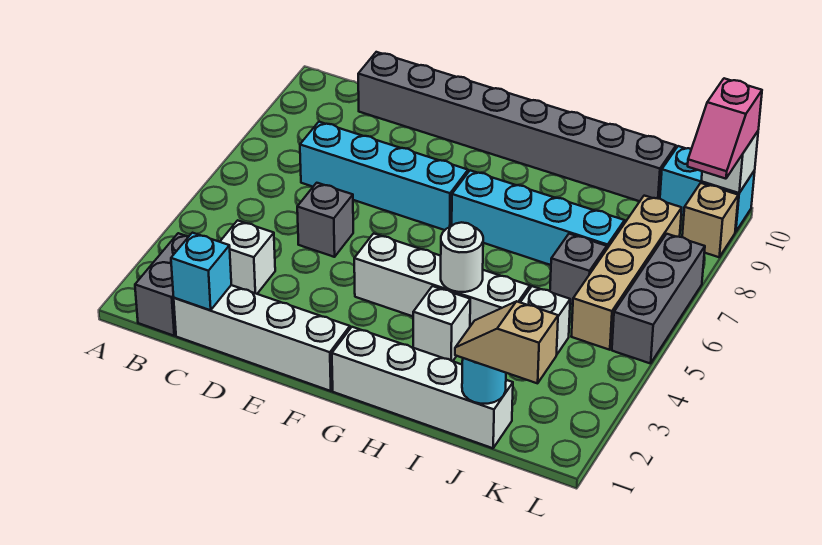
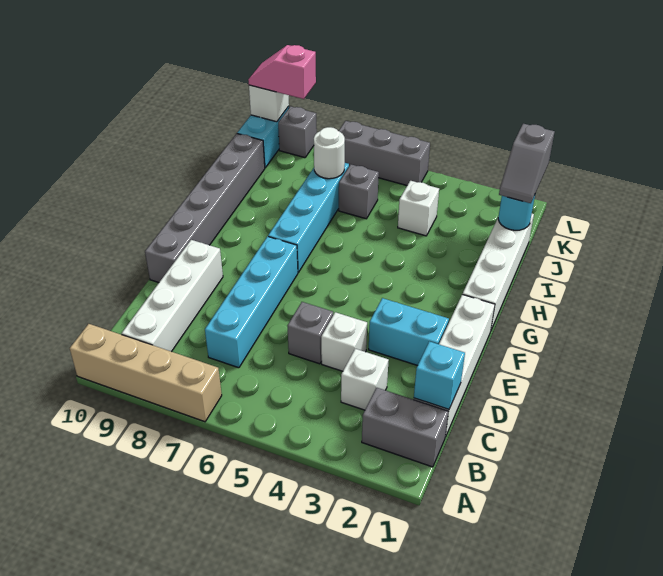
grey brick C10:J10 level 1 -> grey brick E10:J10 level 1
none -> cyan brick E2:E3 level 1
white brick F4:I4 level 1 -> white brick B9:E9 level 1
white brick H3 level 1 -> white brick D4 level 1
white round brick H4 level 2 -> white round brick J7 level 2
tan slope J1:K1 level 3 top K -> grey slope J1:K1 level 3 top K
tan brick K5:K8 level 1 -> tan brick A7:A10 level 1
tan brick L9 level 1 -> grey brick L9 level 1
pink slope L9:L10 level 3 top 10 -> pink slope L9:L10 level 3 top 9

